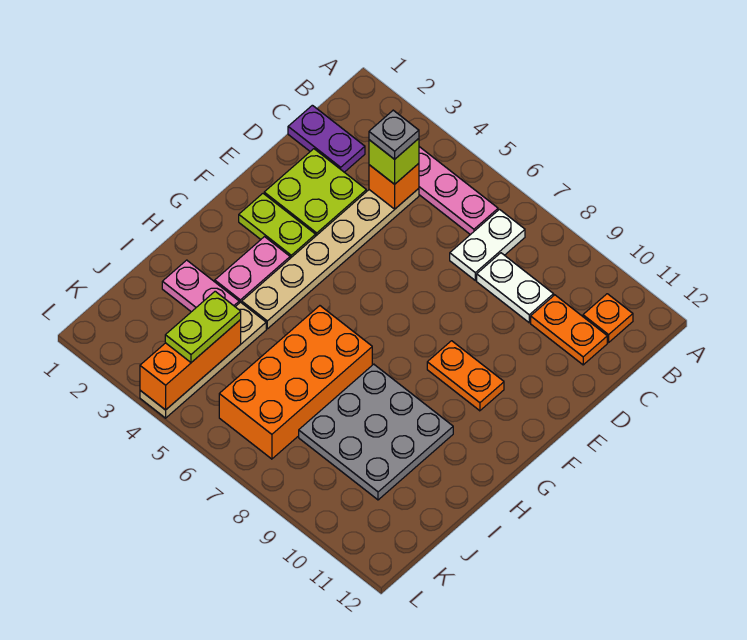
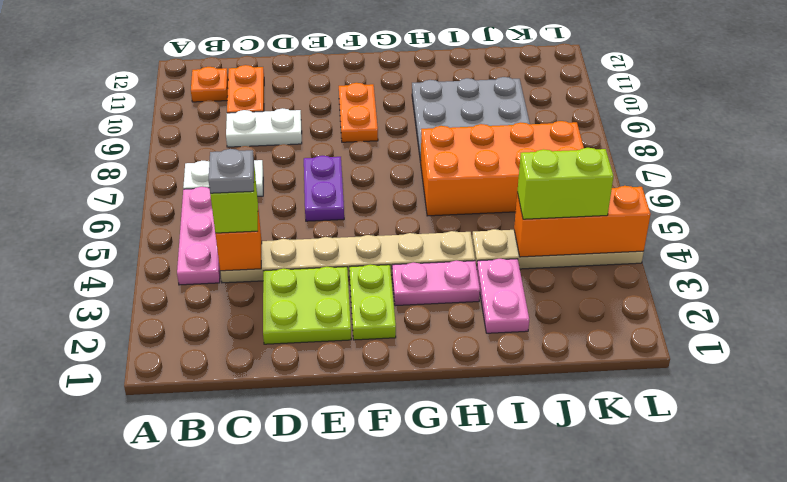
purple plate C1:C2 level 1 -> purple plate E6:E7 level 1
white plate C8:C9 level 1 -> white plate C9:D9 level 1
lime plate J4:K4 level 3 -> lime brick J4:K4 level 3

